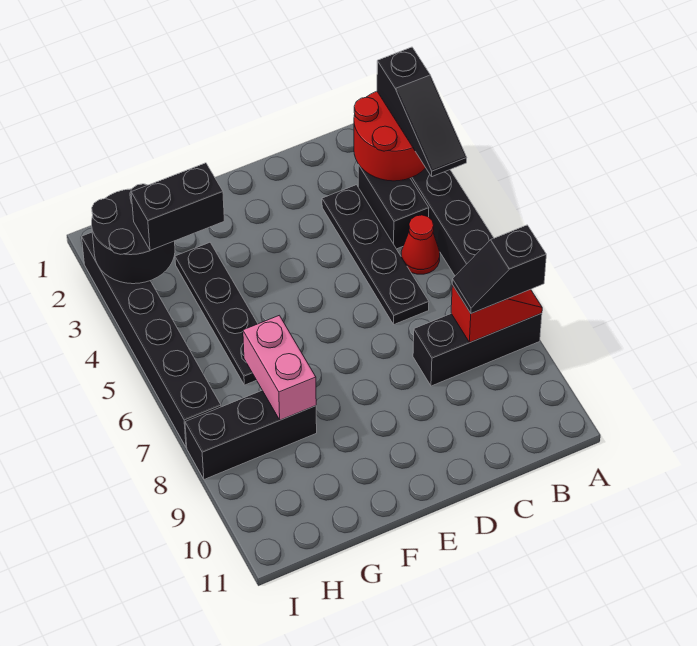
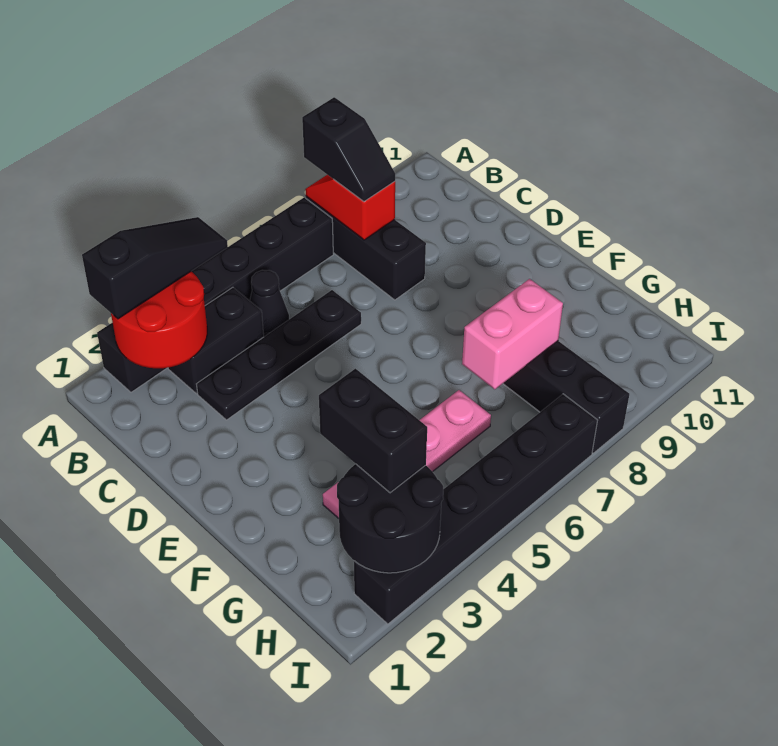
red cone B5 level 1 -> black cone B5 level 1
black plate G3:G6 level 1 -> pink plate G3:G6 level 1

